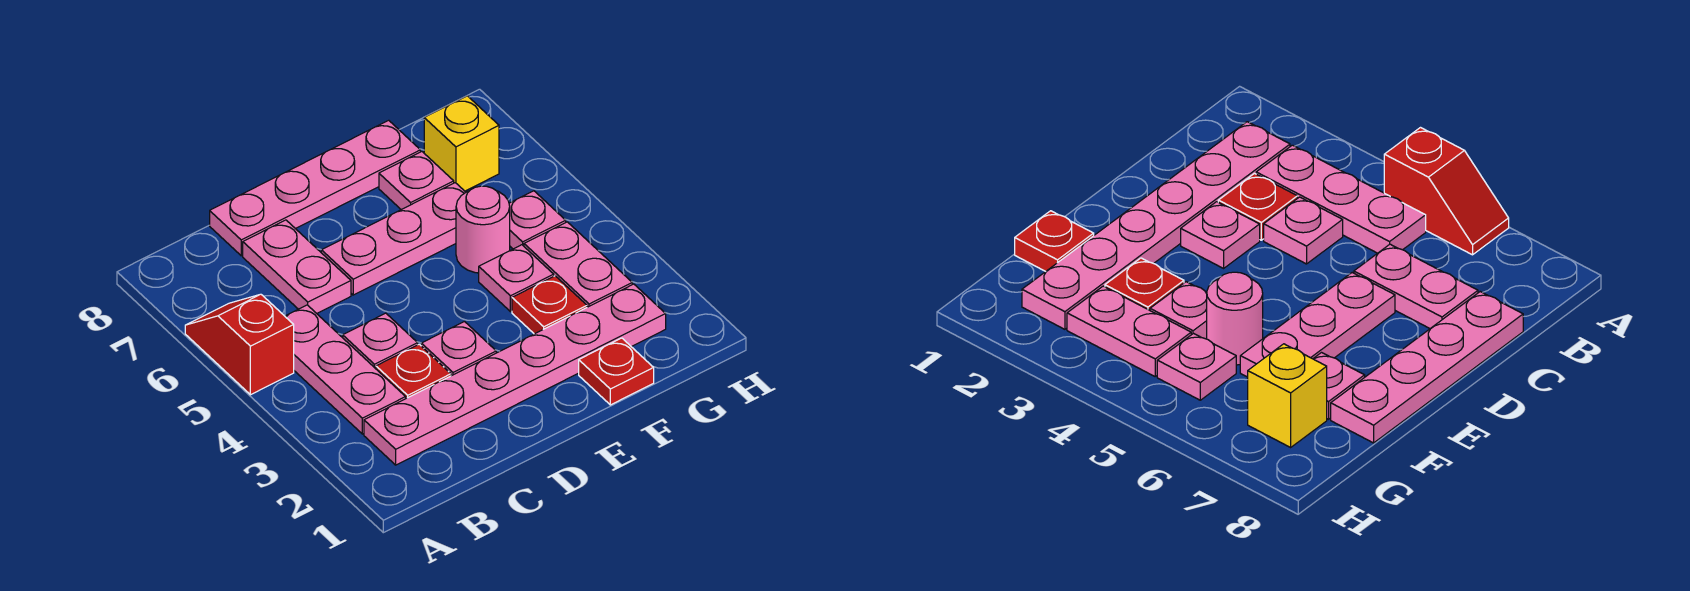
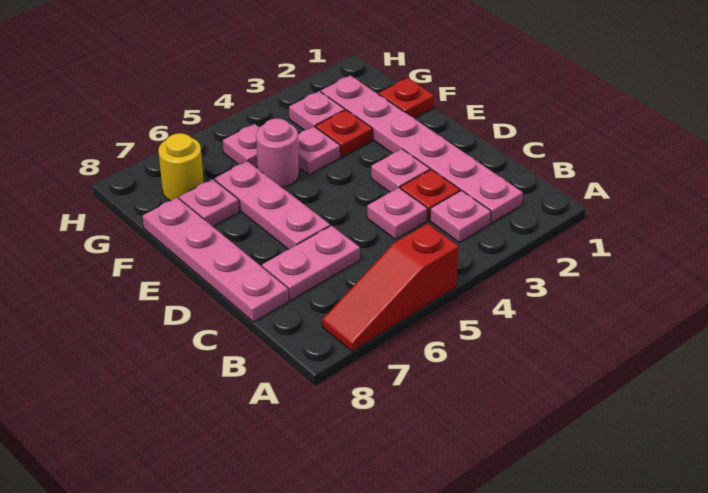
red slope A5:A6 level 1 top 5 -> red slope A5:A7 level 1 top 5
pink plate B3:B5 level 1 -> pink plate B3 level 1
pink plate G3:G4 level 1 -> pink plate G3 level 1
yellow brick G7 level 1 -> yellow round brick G7 level 1

